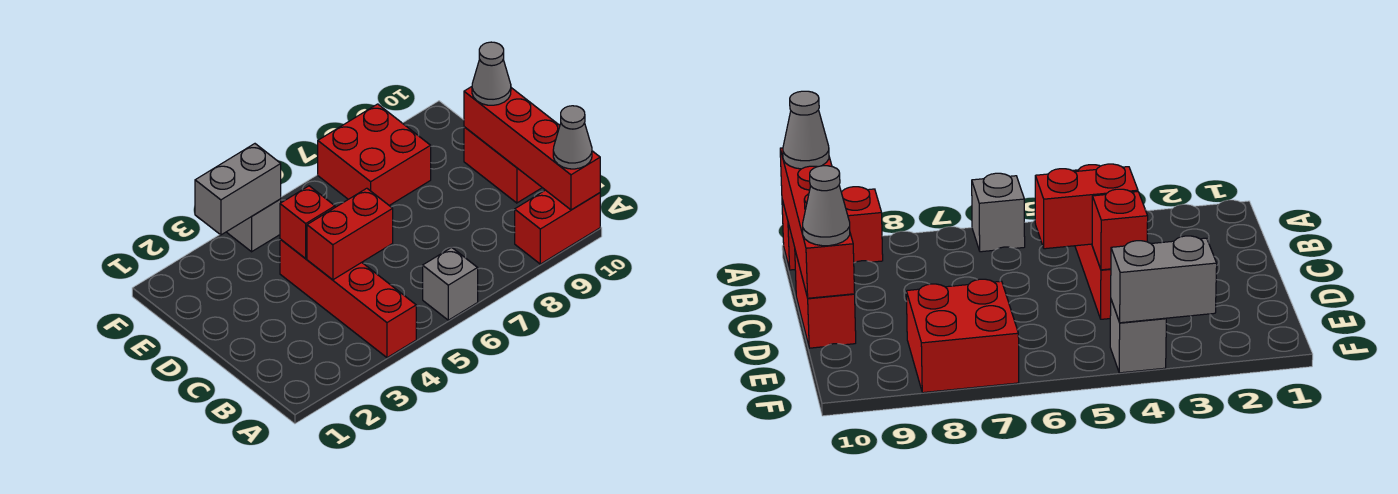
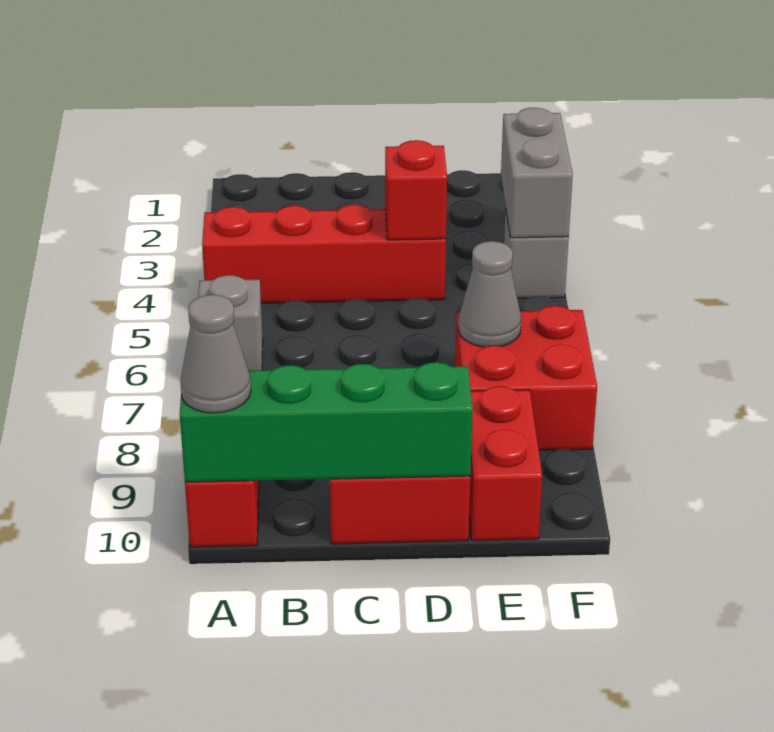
red brick A10:D10 level 2 -> green brick A10:D10 level 2
red brick C4:C5 level 2 -> red brick E9:E10 level 1
grey cone D10 level 3 -> grey cone E7 level 2

